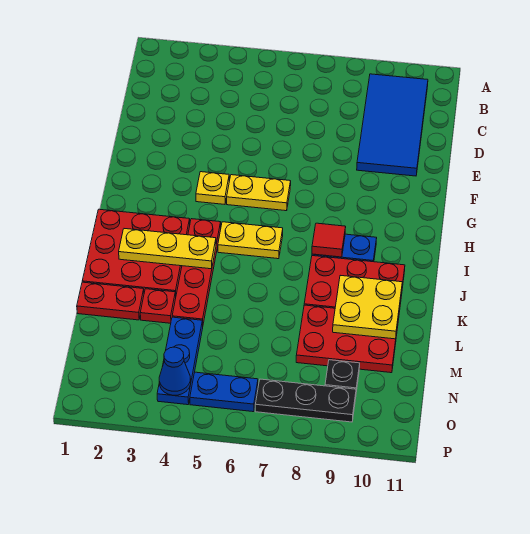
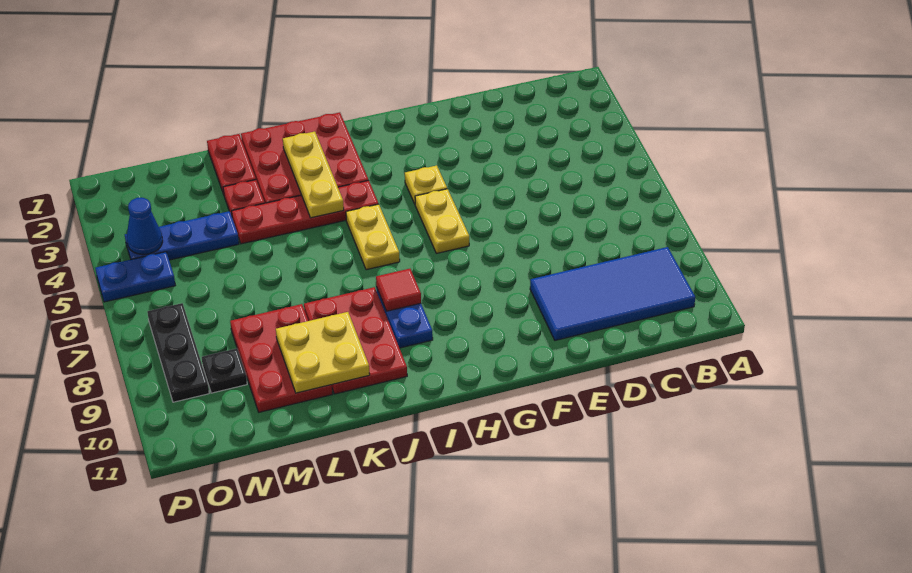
blue plate O5:O6 level 1 -> blue plate O5:P5 level 1

